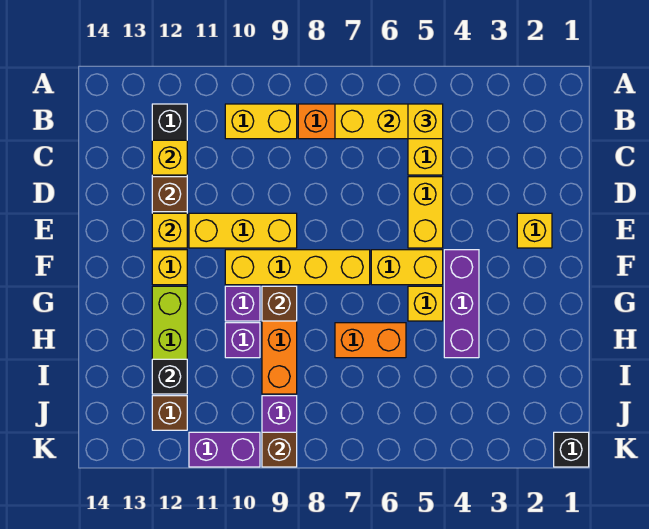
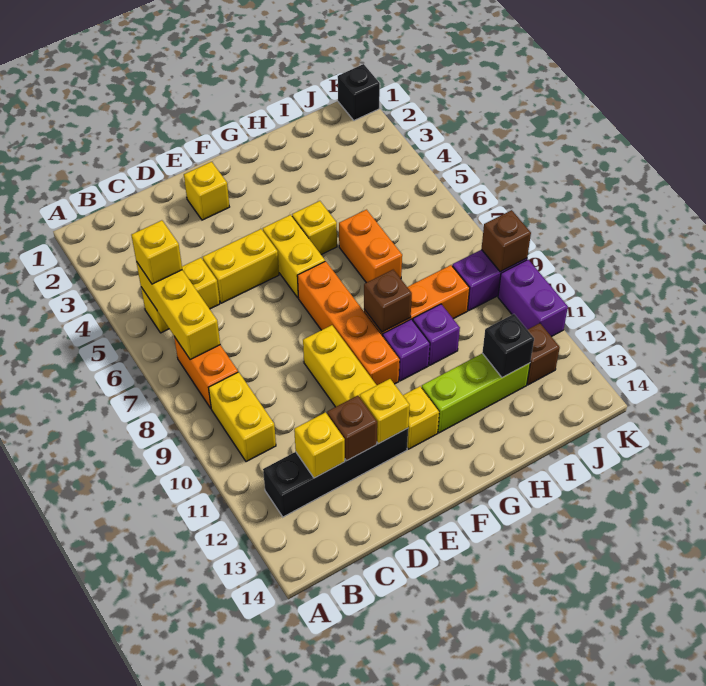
purple brick F4:H4 level 1 -> none
yellow brick F7:F10 level 1 -> orange brick F7:F10 level 1

